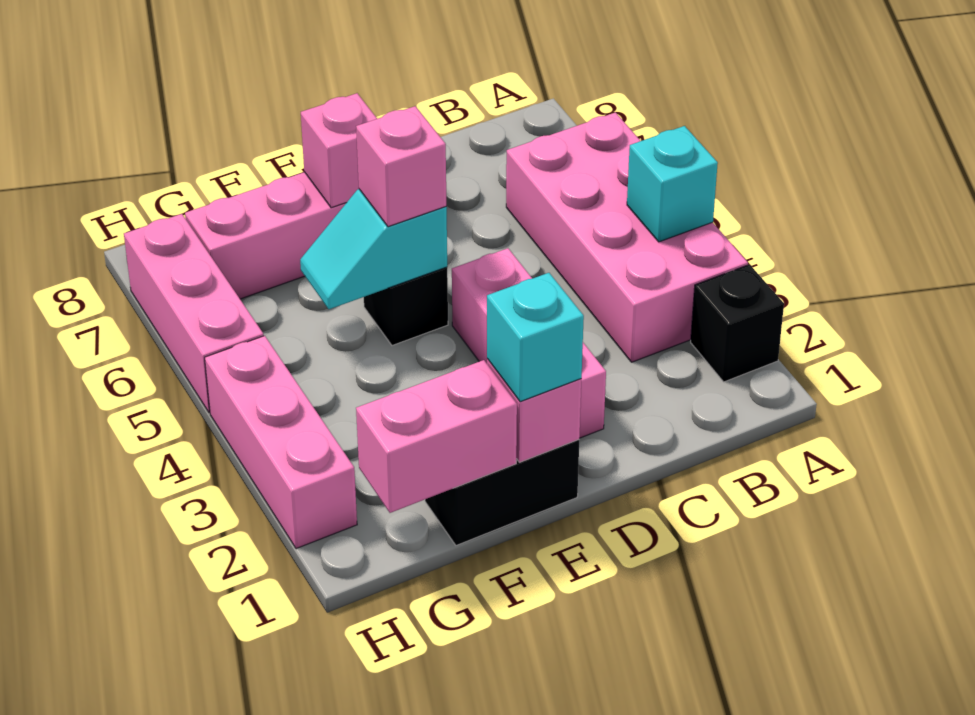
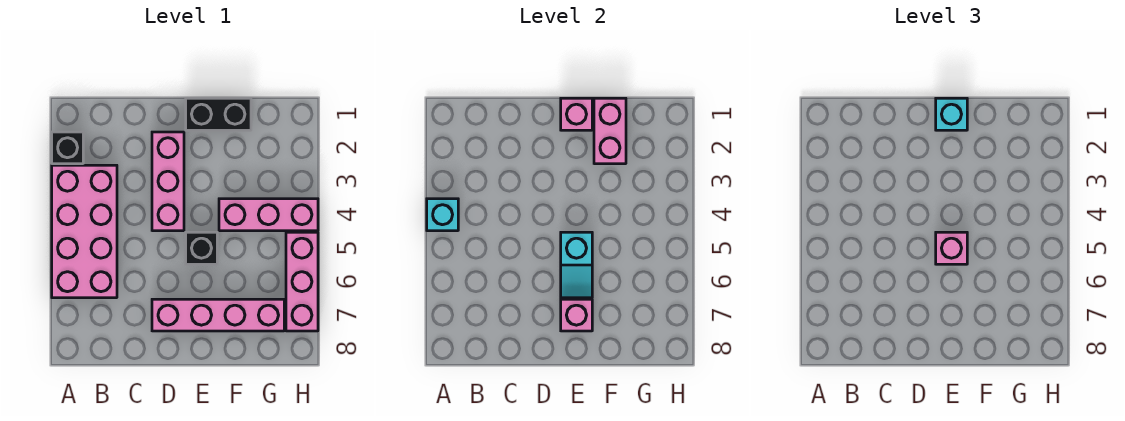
cyan slope E5:F5 level 2 top E -> cyan slope E5:E6 level 2 top 5
pink brick F1:G1 level 2 -> pink brick F1:F2 level 2
pink brick H2:H4 level 1 -> pink brick F4:H4 level 1

